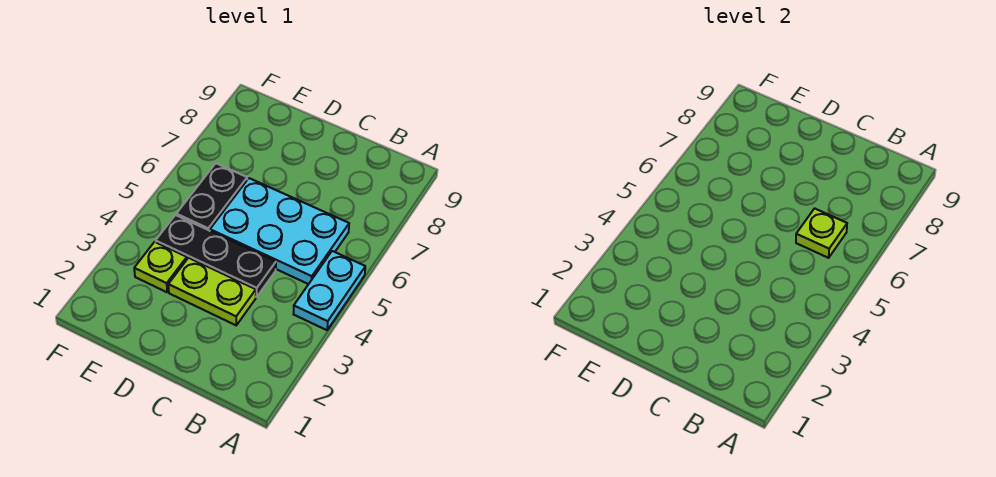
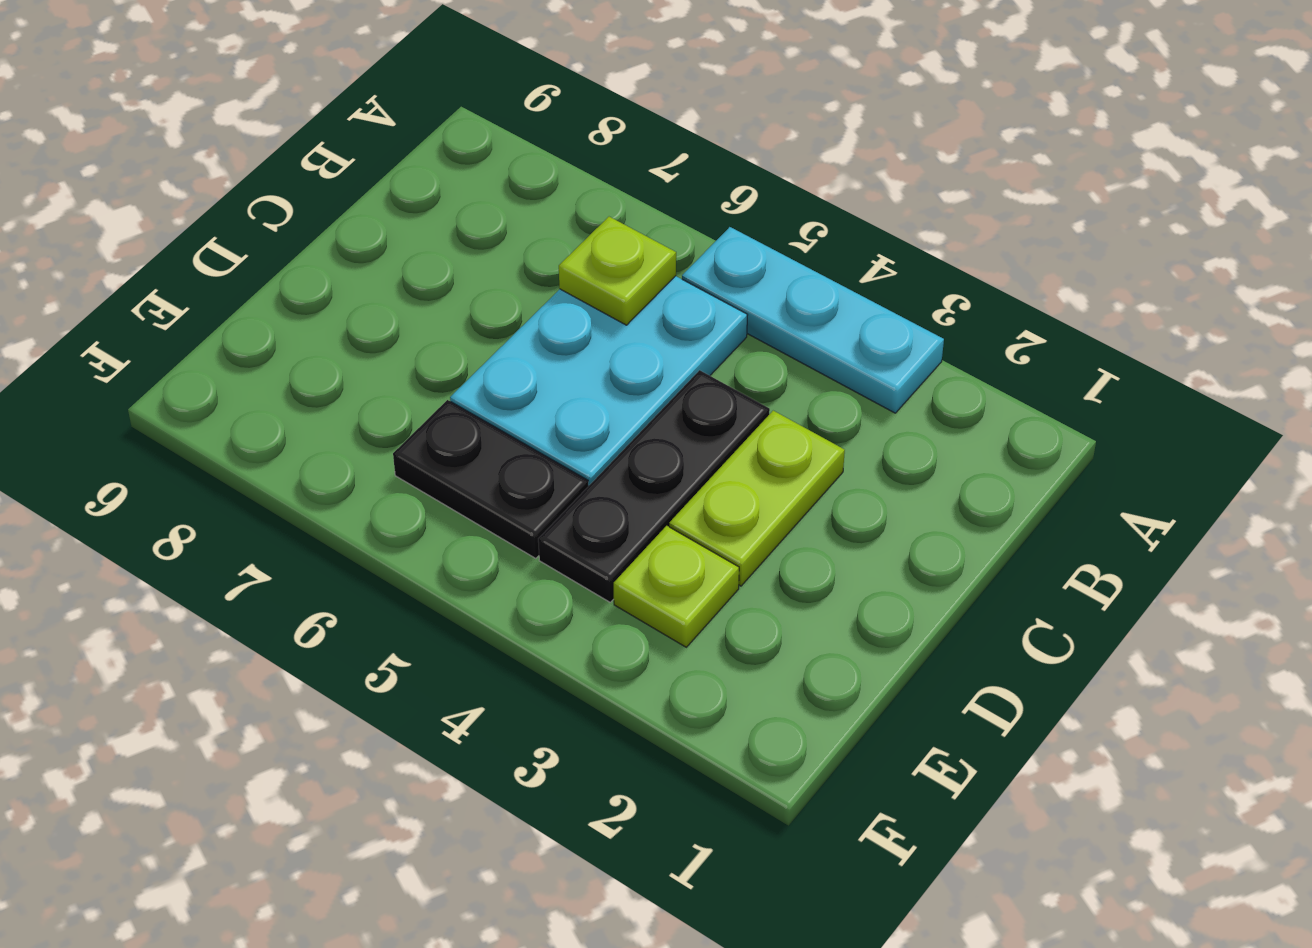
cyan plate A4:A5 level 1 -> cyan plate A3:A5 level 1

